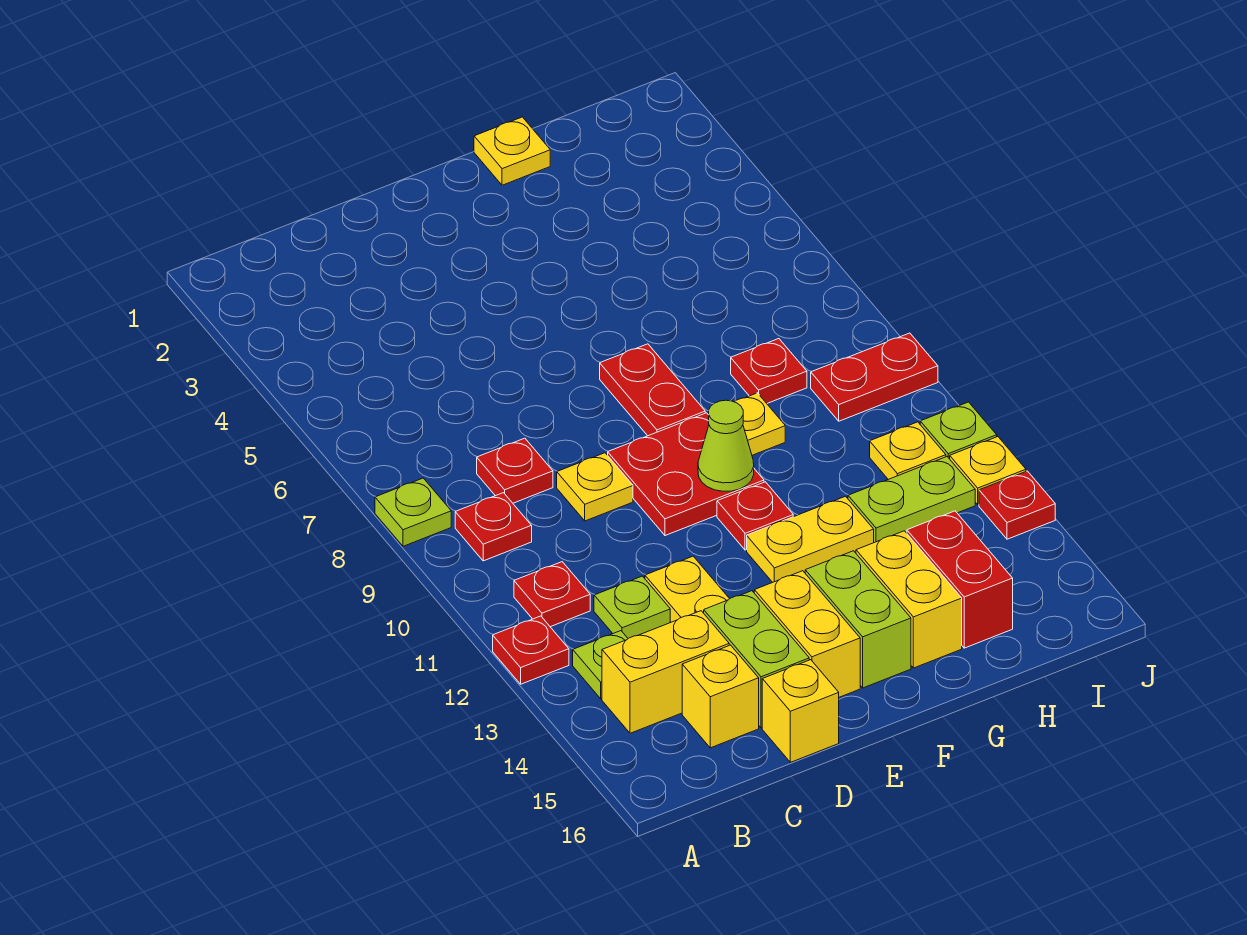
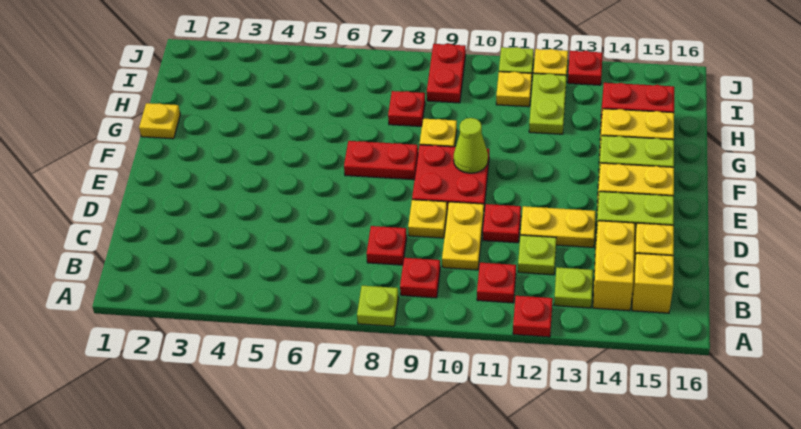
yellow brick D16 level 1 -> yellow brick B15 level 1
red plate F11 level 1 -> red plate D11 level 1
yellow plate F12:G12 level 1 -> yellow plate C10:D10 level 1

